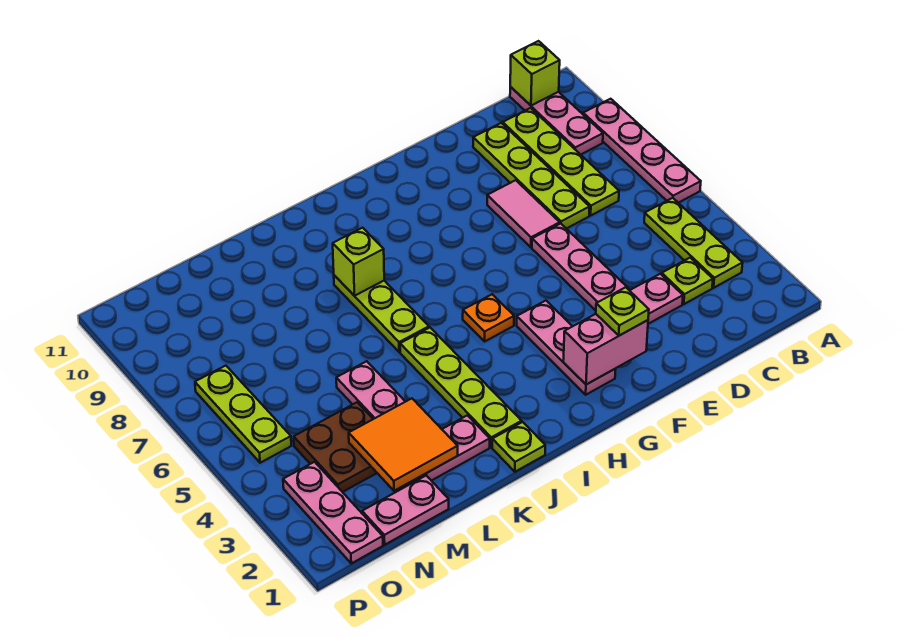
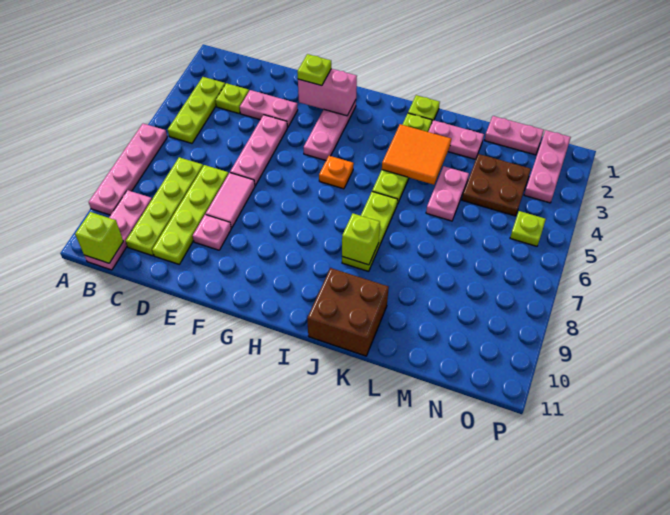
none -> pink plate E9 level 1
none -> brown brick J10:K11 level 1
orange tile L2:M3 level 2 -> orange tile J3:K4 level 2
lime plate O5:O7 level 1 -> lime plate O5 level 1

